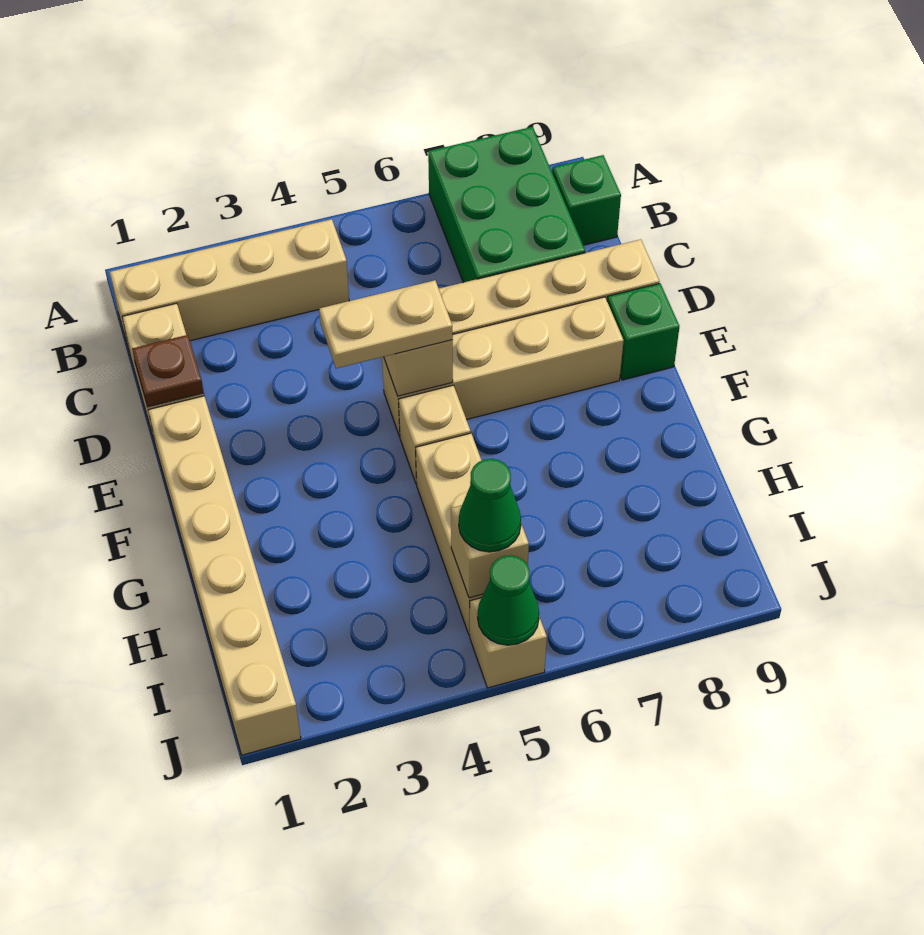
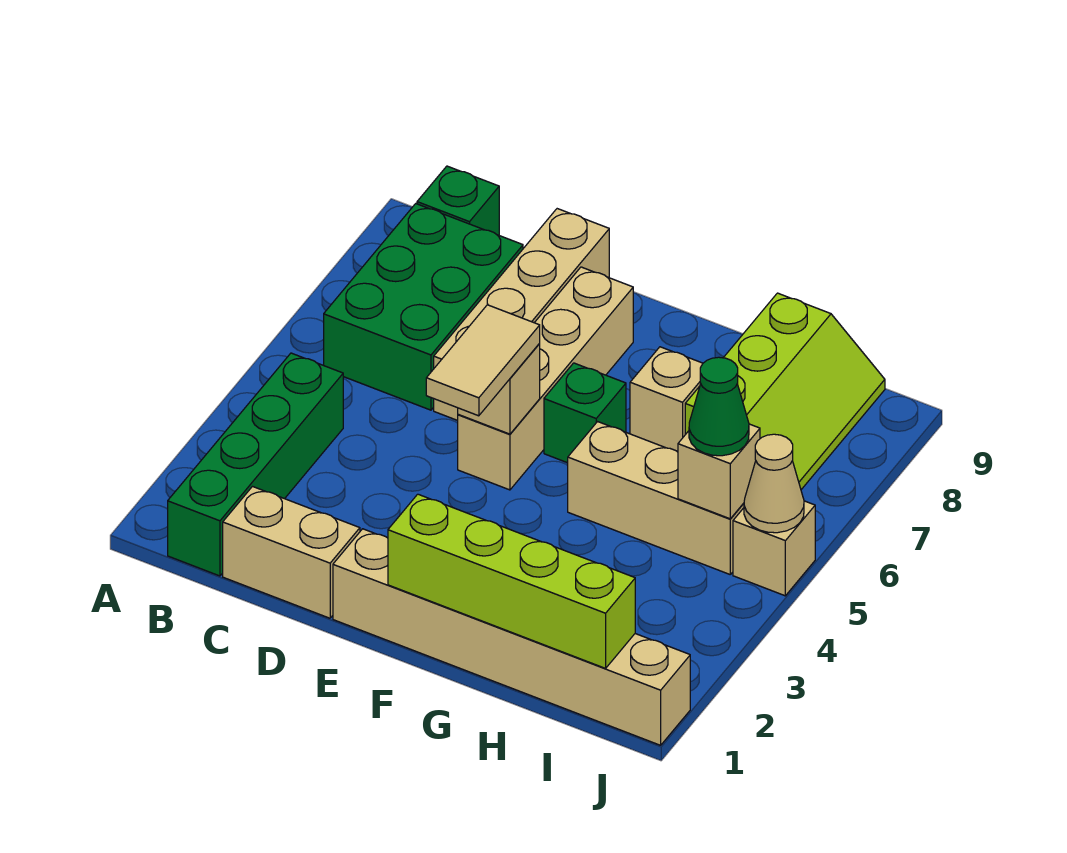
green brick A7:C8 level 1 -> green brick B6:C8 level 1
tan brick B1:B4 level 1 -> green brick B1:B4 level 1
brown plate D1 level 2 -> none
tan plate E4:E5 level 3 -> tan tile E4:E5 level 3
green brick E9 level 1 -> green brick F6 level 1
none -> lime brick F1:I1 level 2
tan brick F5 level 1 -> tan brick G7 level 1
none -> lime slope H7:I9 level 1 top H
green cone J5 level 2 -> tan cone J5 level 2

